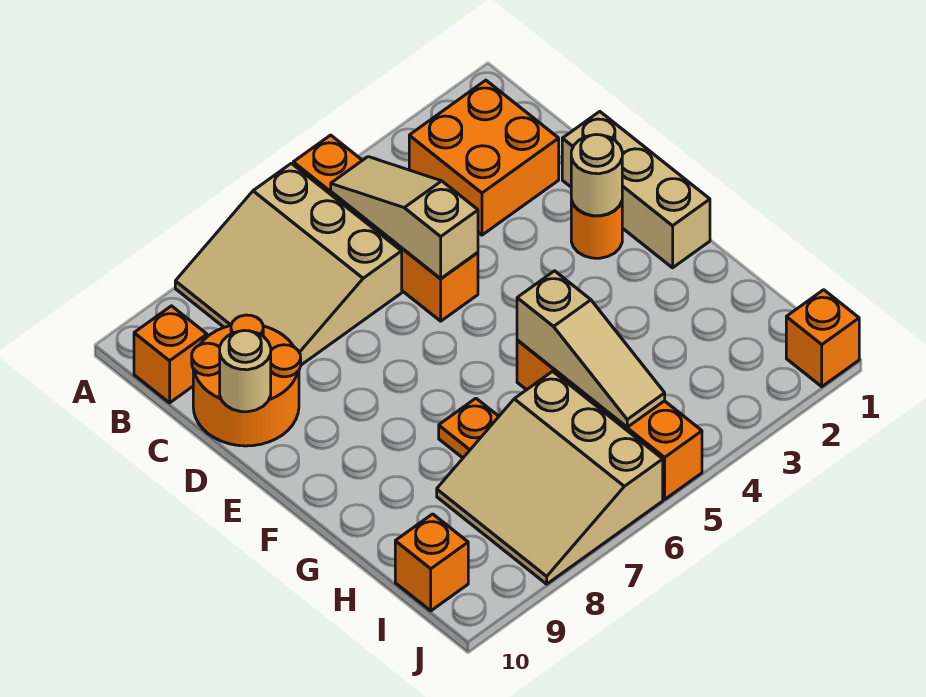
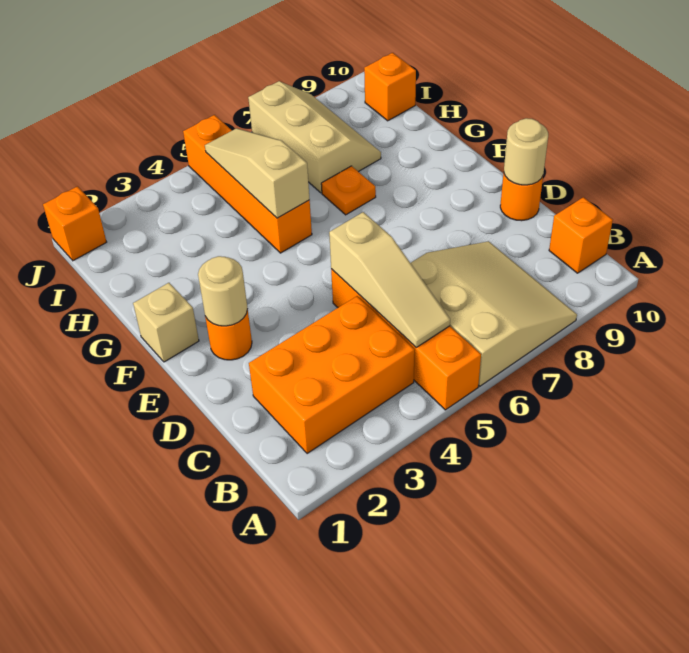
orange brick B2:C3 level 1 -> orange brick B2:C4 level 1
orange round brick C9:D10 level 1 -> orange round brick D10 level 1
tan brick D1:F1 level 1 -> tan brick F1 level 1
tan slope H6:J8 level 1 top 6 -> tan slope H7:J8 level 1 top 7

